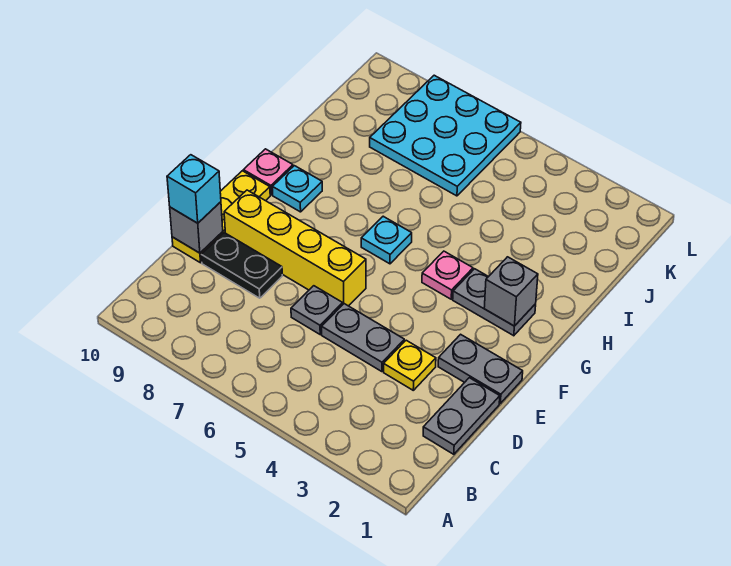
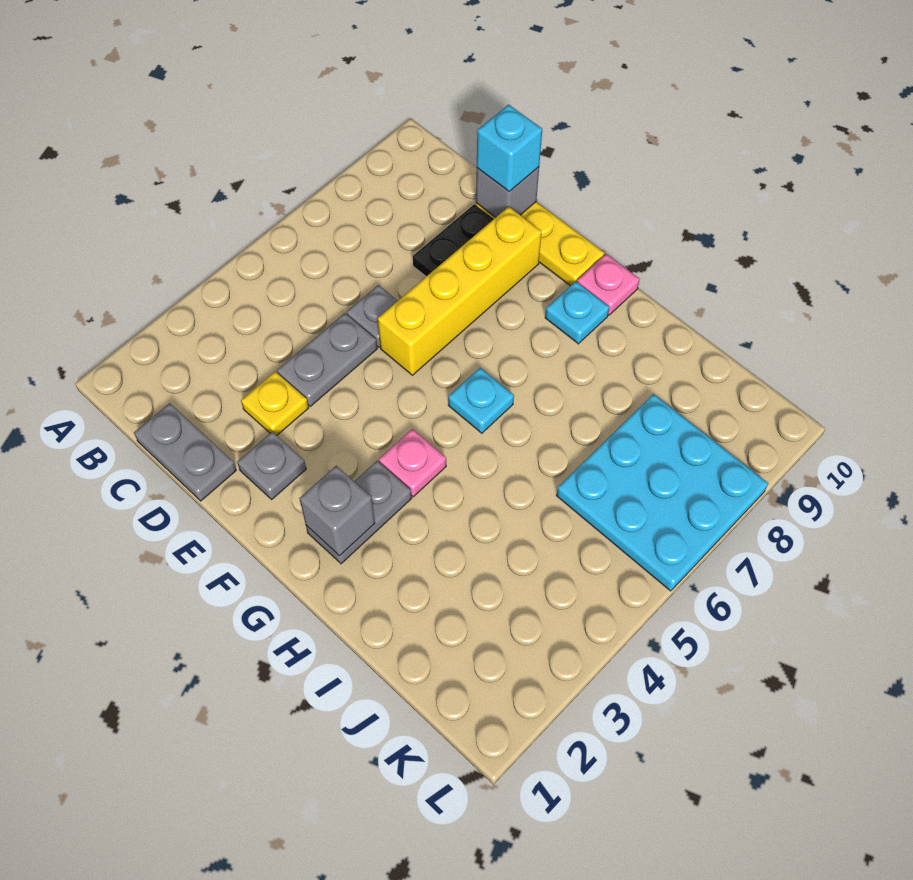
grey plate E1:E2 level 1 -> grey plate E2 level 1

